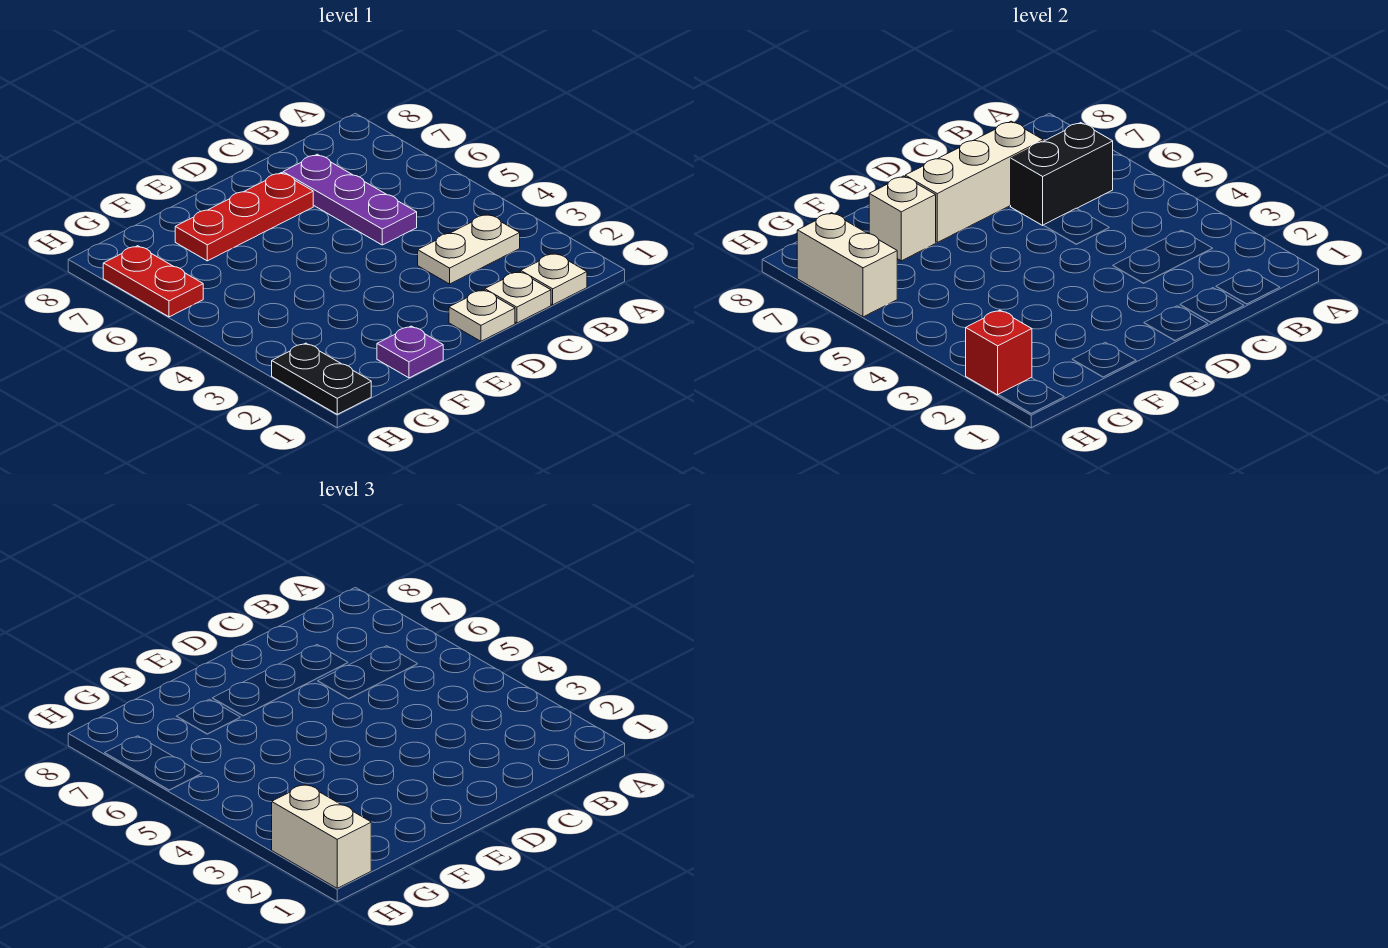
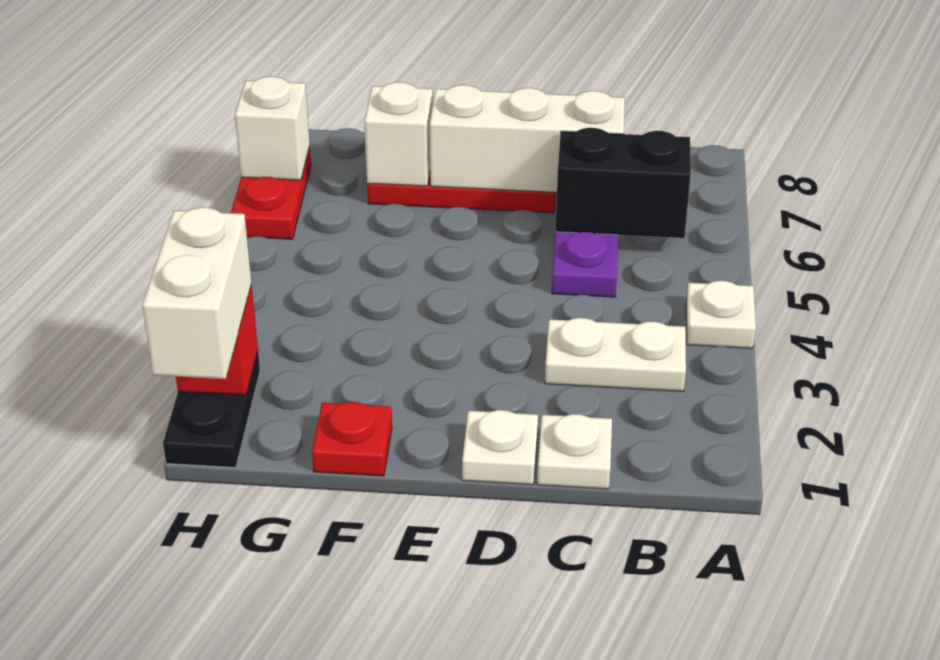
white plate B1 level 1 -> white plate A4 level 1
purple plate F1 level 1 -> red plate F1 level 1
white brick H6:H7 level 2 -> white brick H7 level 2

